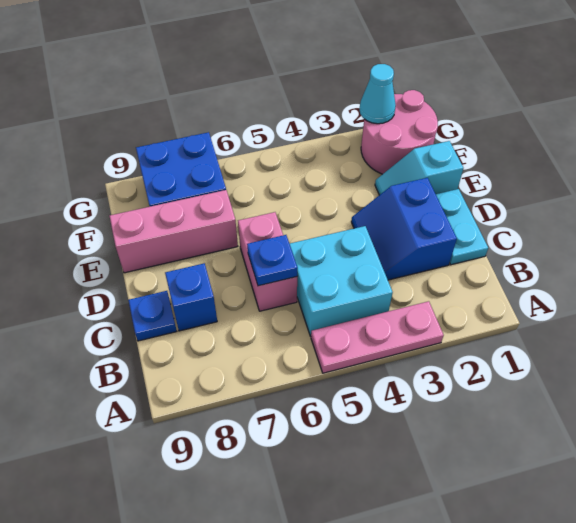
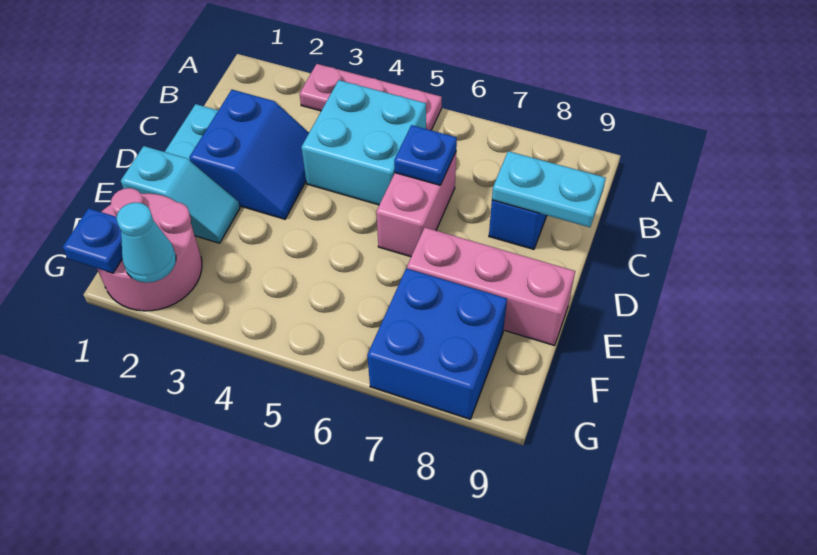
none -> cyan plate C8:C9 level 2
blue plate C9 level 1 -> blue plate G1 level 2

